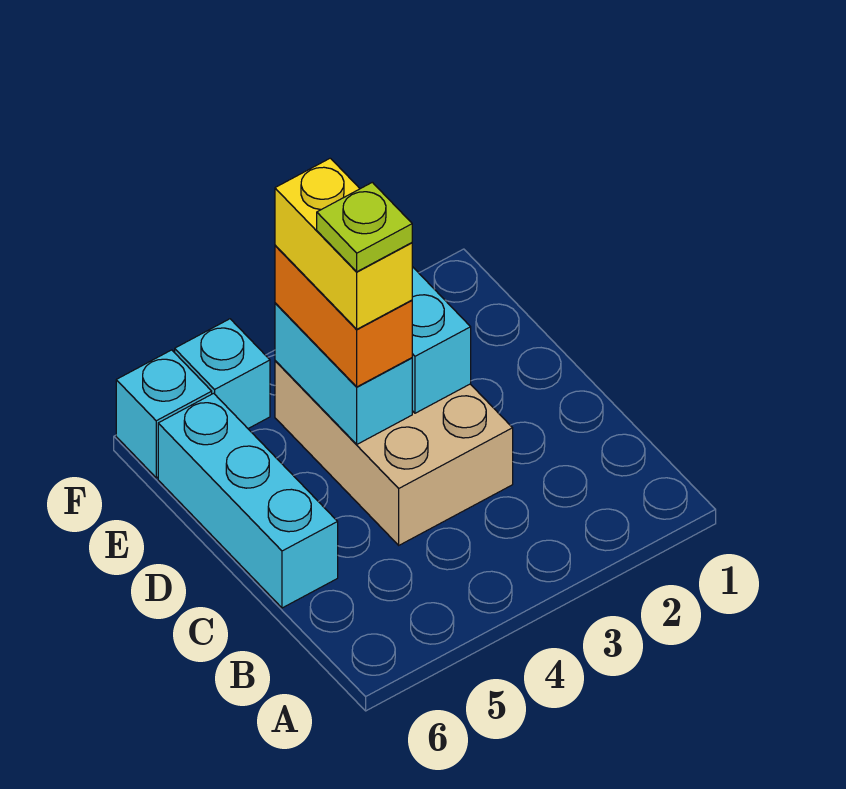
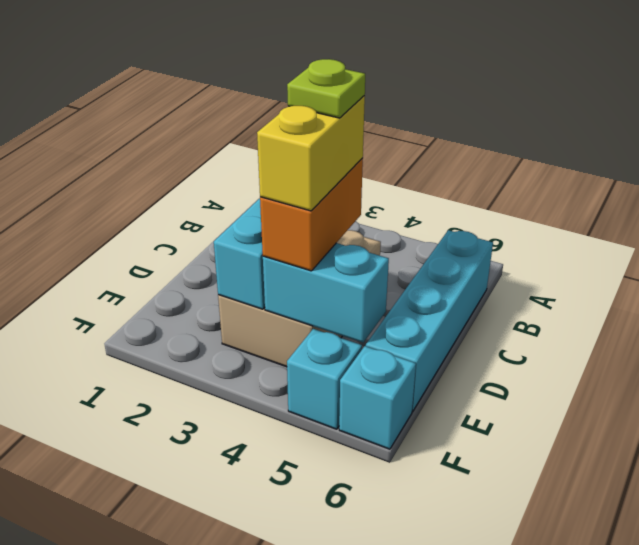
cyan brick C6:E6 level 1 -> cyan brick B6:E6 level 1
cyan brick D4:E4 level 2 -> cyan brick E4:E5 level 2

